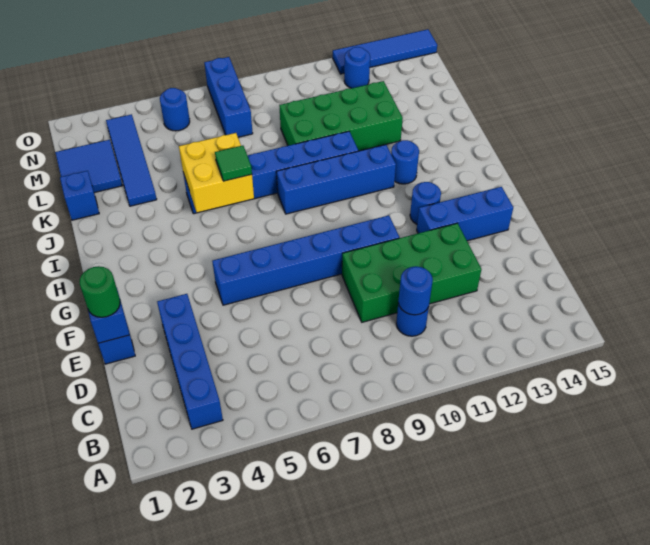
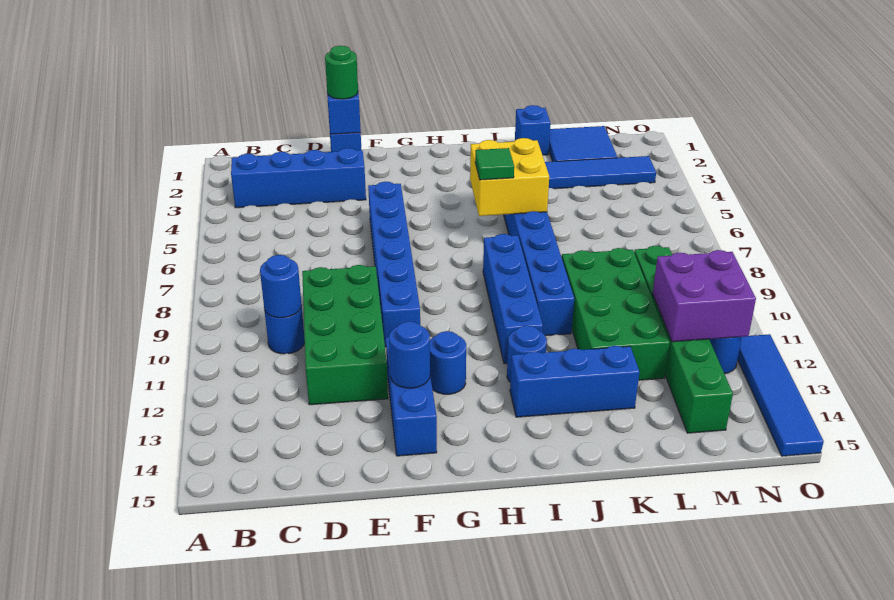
blue brick M7:O7 level 1 -> blue brick I13:K13 level 1
none -> green brick M9:M14 level 1
none -> purple brick M11:N12 level 2
blue round brick N5 level 1 -> blue round brick F13 level 2

